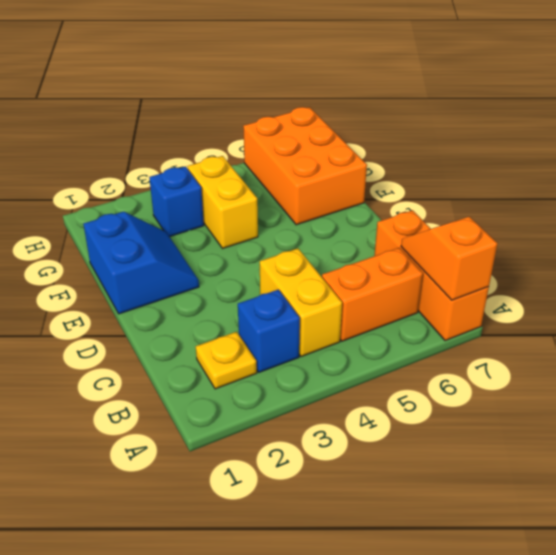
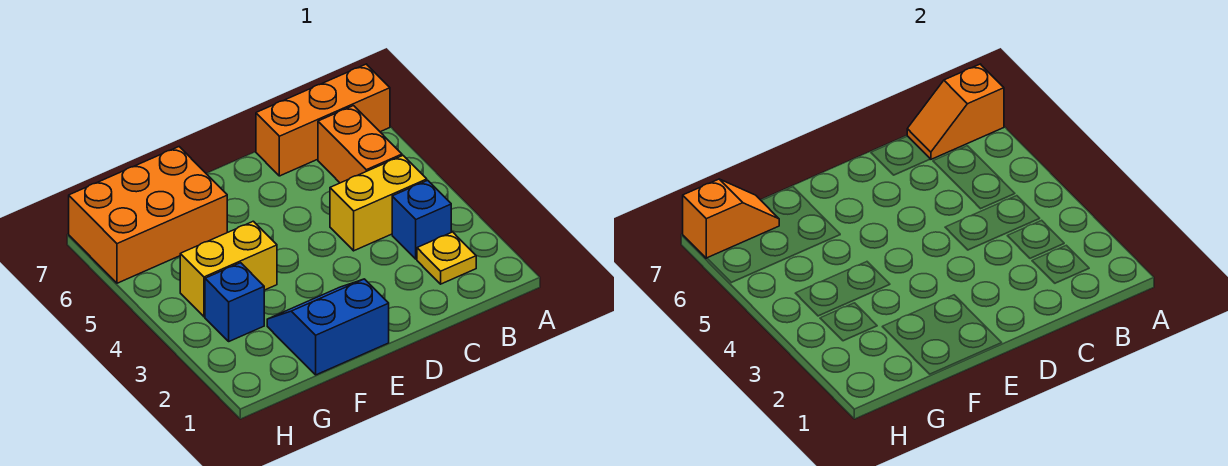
none -> orange slope G7:H7 level 2 top H

